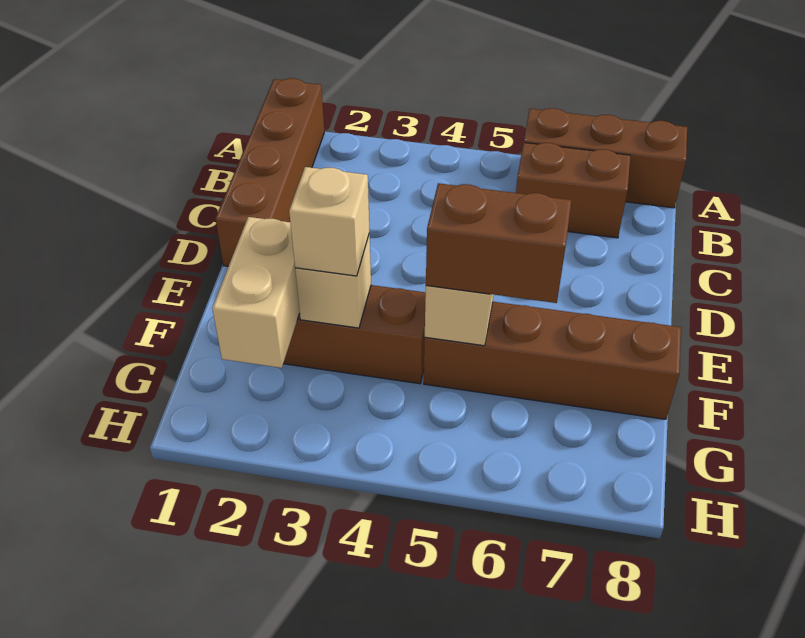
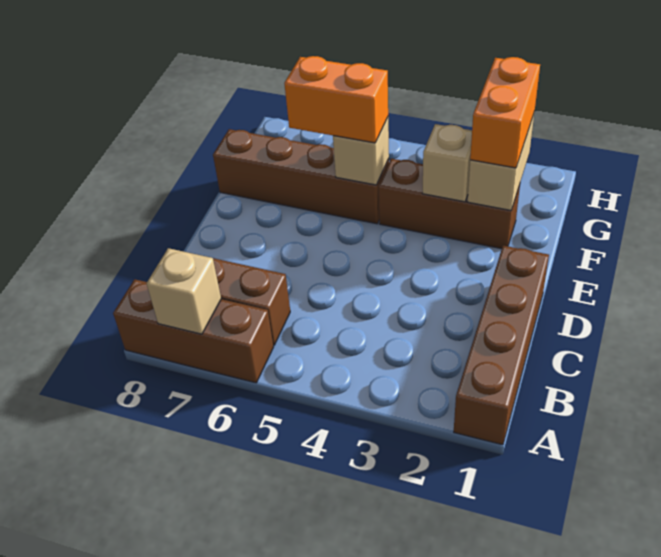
none -> orange brick F2:G2 level 3
tan brick F3 level 3 -> tan brick A7 level 2
brown brick F5:F6 level 3 -> orange brick F5:F6 level 3

